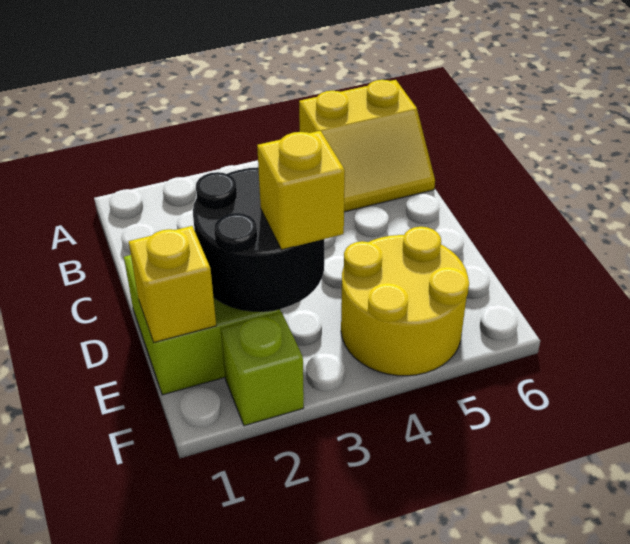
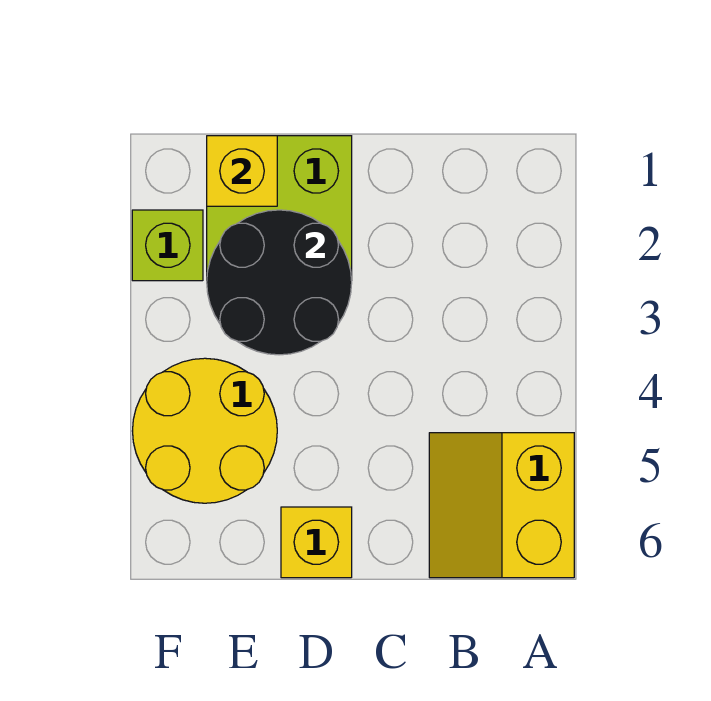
yellow brick E3 level 3 -> yellow brick D6 level 1

